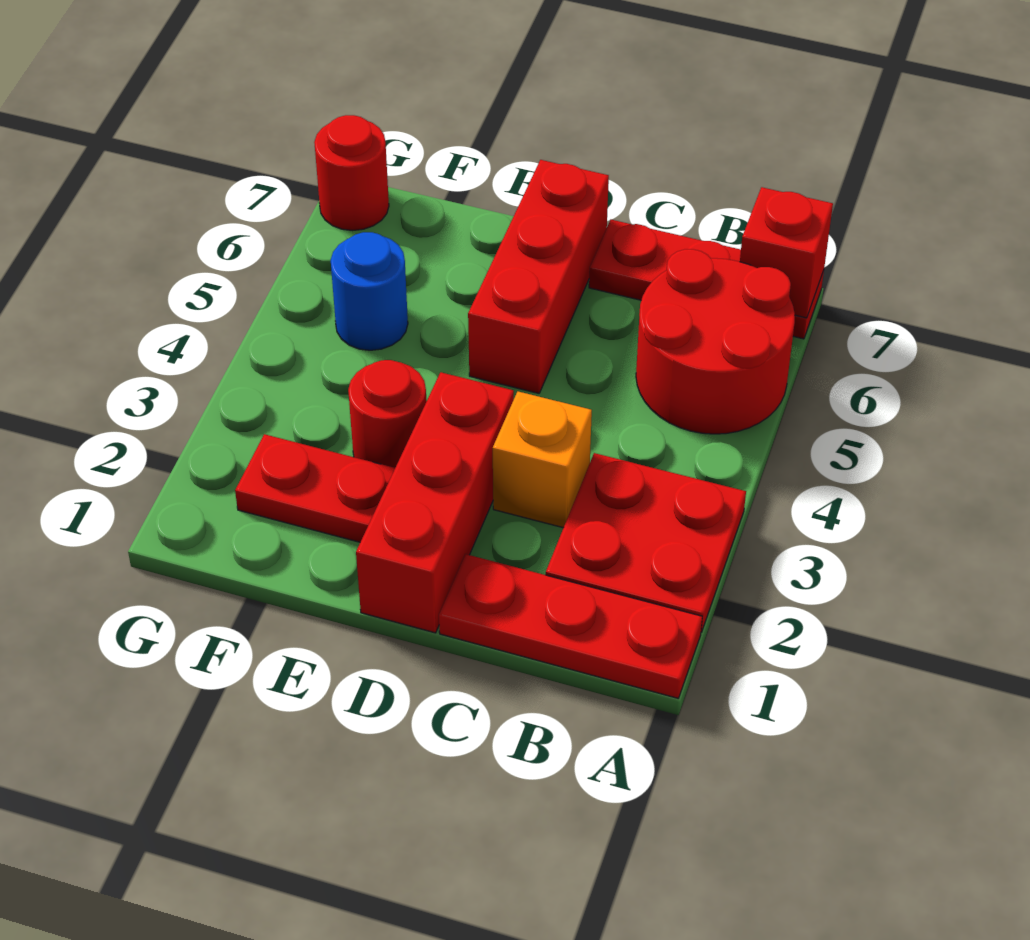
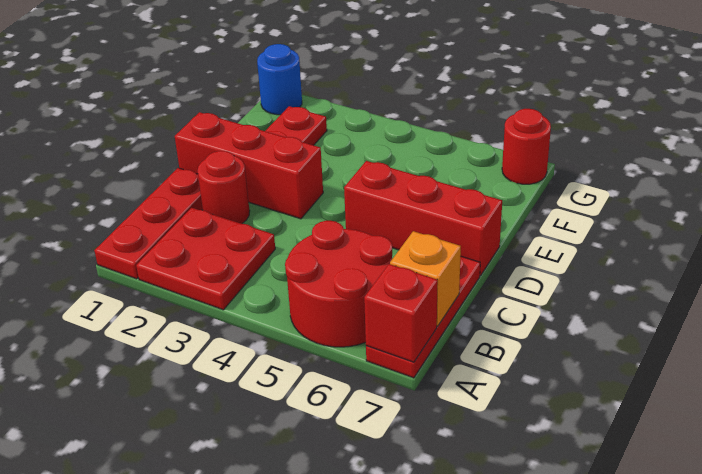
orange brick C3 level 1 -> orange brick B7 level 2
red round brick E3 level 1 -> red round brick C2 level 1
blue round brick F5 level 1 -> blue round brick G1 level 1

